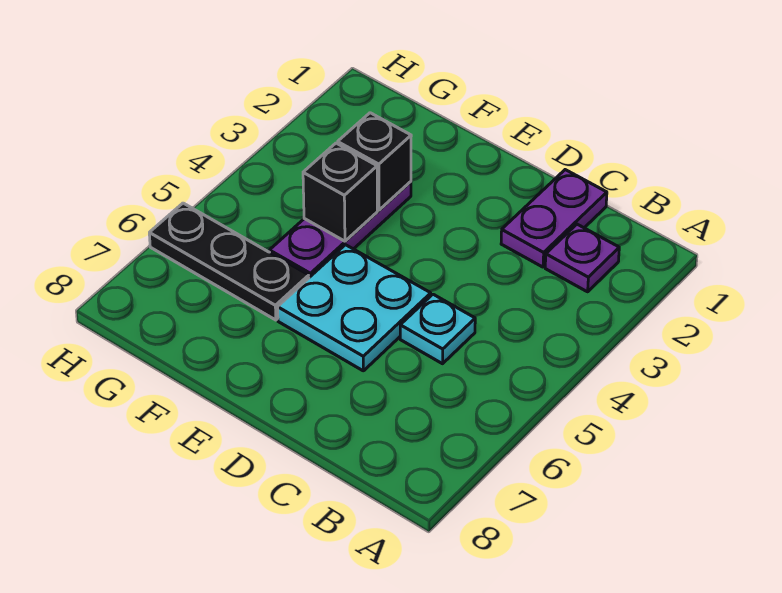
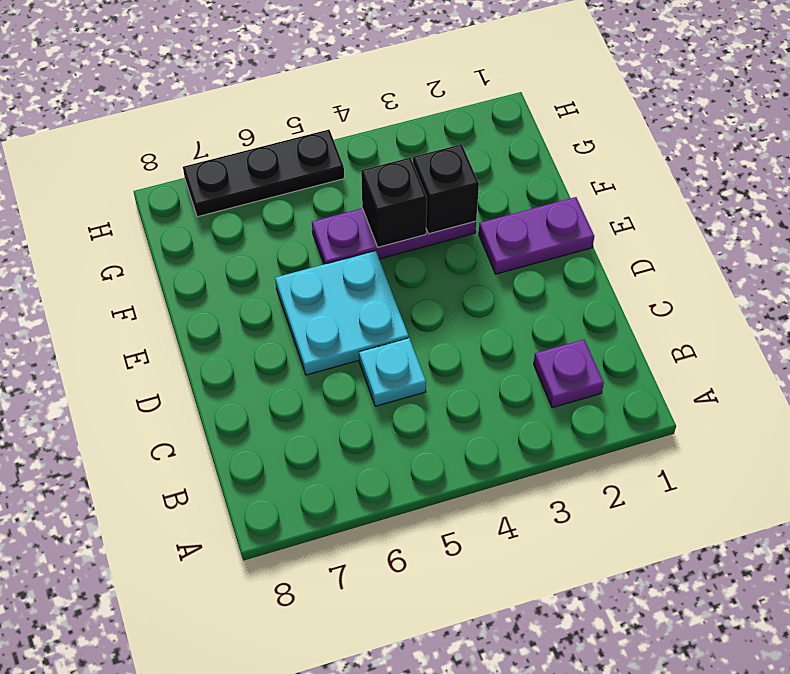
purple plate C1:C2 level 1 -> purple plate E1:E2 level 1
black plate F6:H6 level 1 -> black plate H5:H7 level 1

